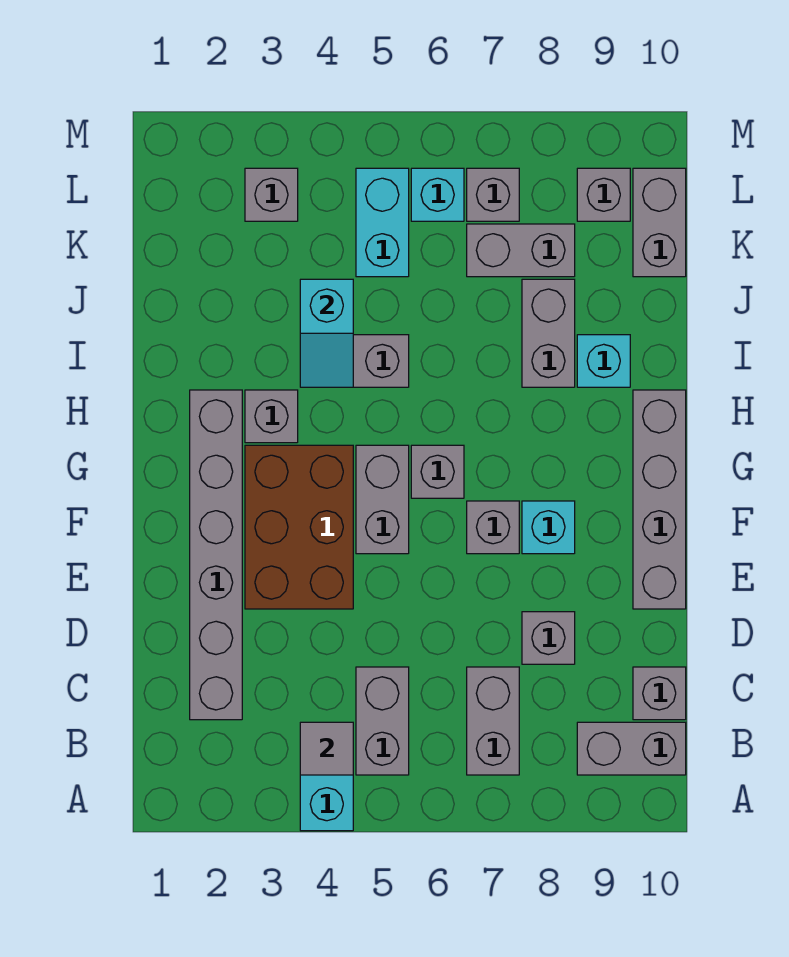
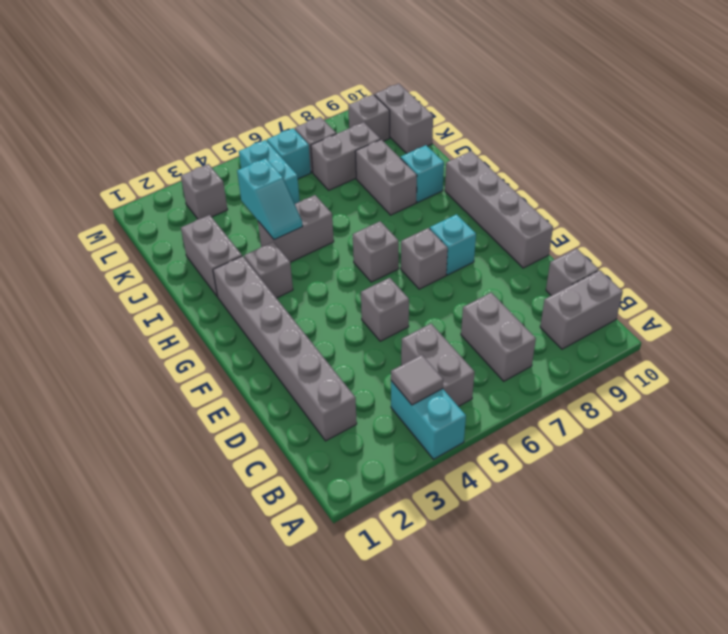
grey brick D8 level 1 -> grey brick E5 level 1
brown brick E3:G4 level 1 -> none
grey brick F5:G5 level 1 -> grey brick I2:J2 level 1

